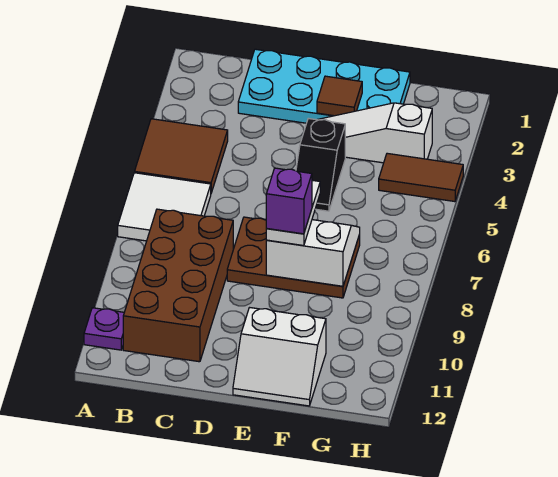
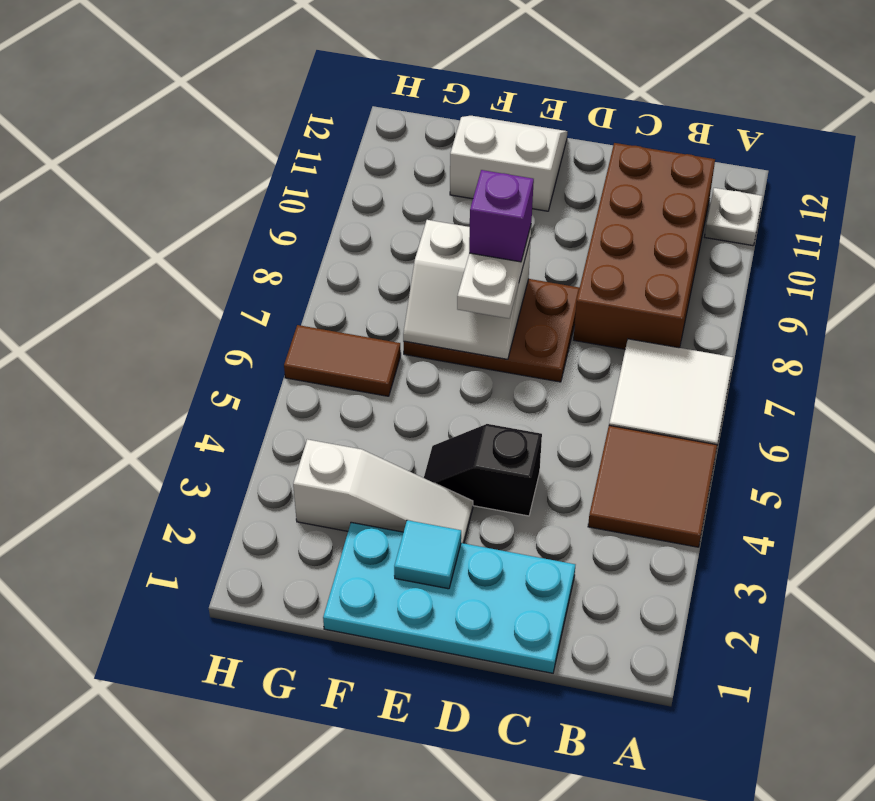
purple plate A11 level 1 -> white plate A11 level 1
brown tile E2 level 2 -> cyan tile E2 level 2
black slope E4:E5 level 1 top 4 -> black slope D4:E4 level 1 top D
brown tile G4:H4 level 1 -> brown tile G6:H6 level 1

